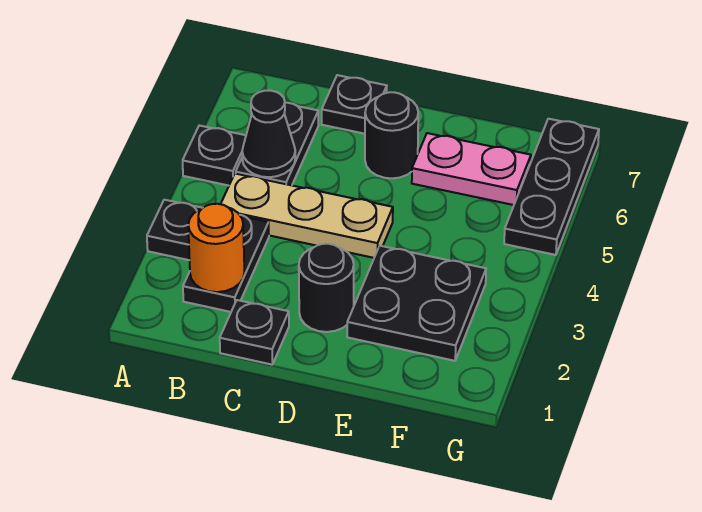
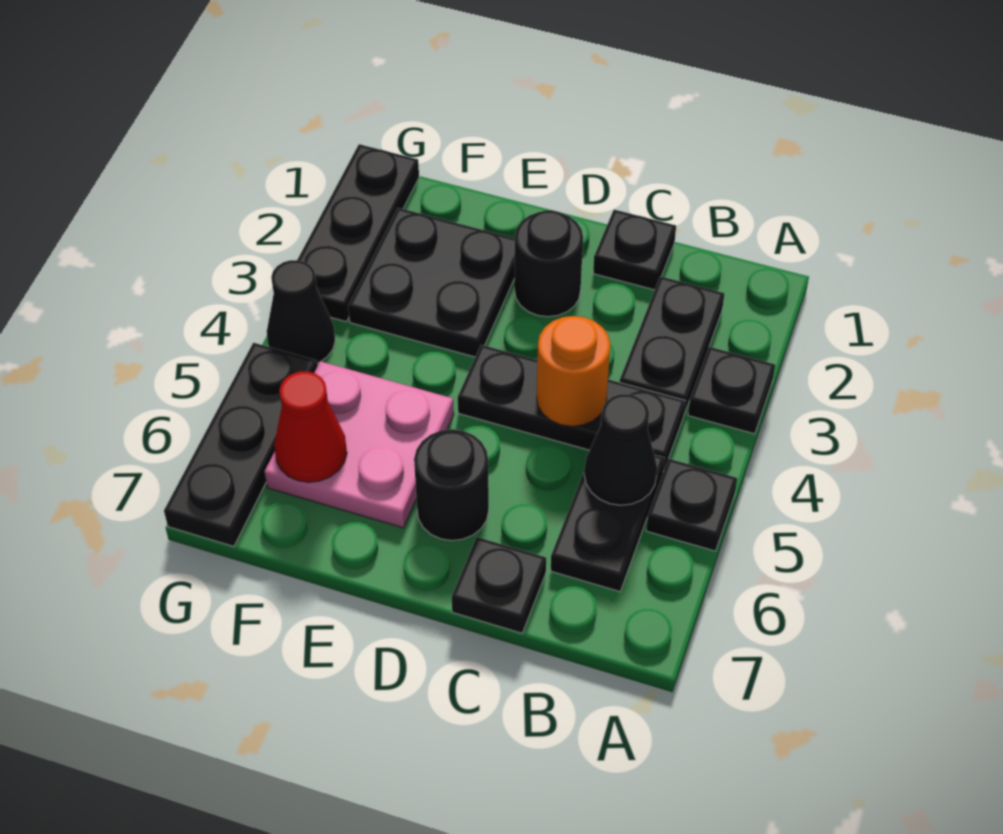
orange round brick B2 level 2 -> orange round brick C4 level 2
tan plate B4:D4 level 1 -> black plate B4:D4 level 1
pink plate E6:F6 level 1 -> pink plate E5:F6 level 1
none -> red cone F6 level 2
none -> black plate G1:G3 level 1
none -> black cone G4 level 1

